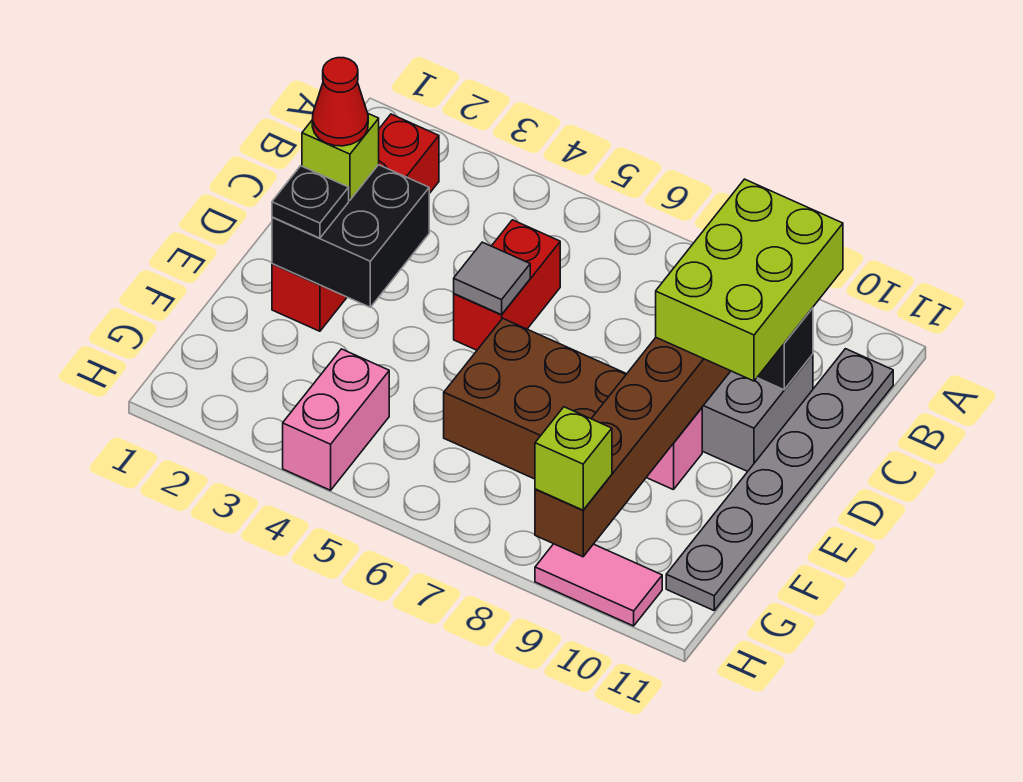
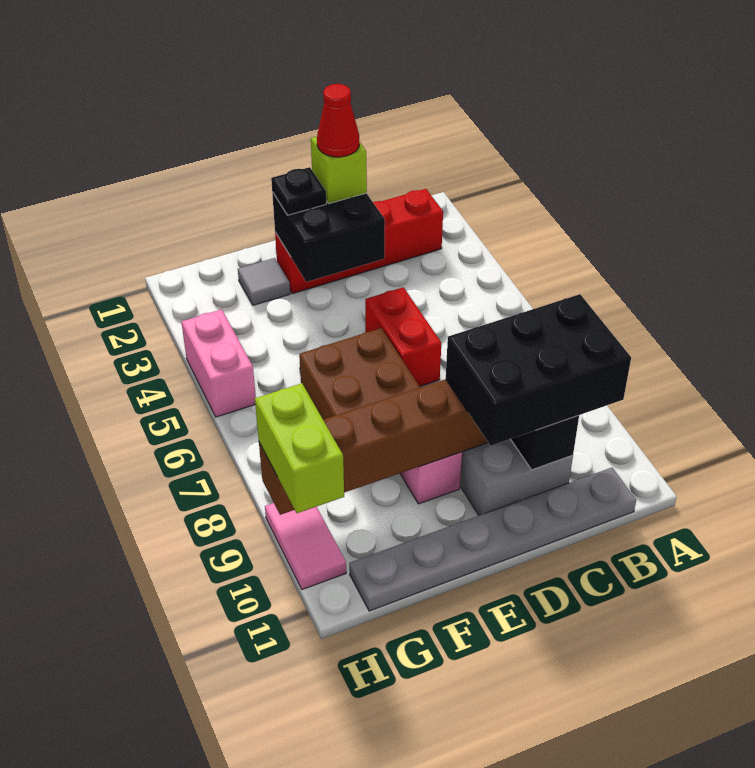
lime brick B9:D10 level 3 -> black brick B9:D10 level 3
red brick C5:D5 level 1 -> red brick D5:D6 level 1
grey tile D5 level 2 -> grey tile F2 level 1
pink brick G4:H4 level 1 -> pink brick H4:H5 level 1
lime brick H9 level 3 -> lime brick H9:H10 level 3

